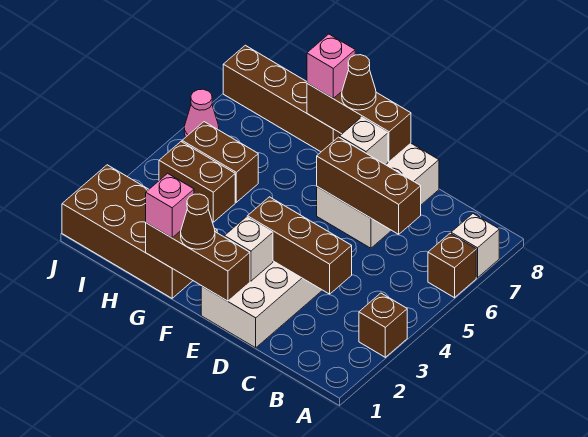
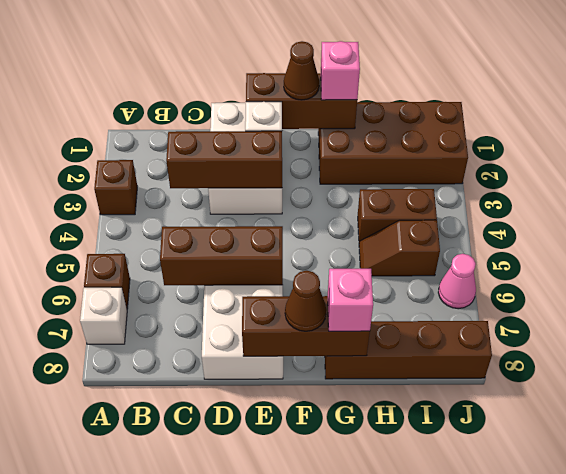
white brick E7 level 2 -> none
brown brick H5:I5 level 1 -> brown slope H5:I5 level 1 top I

